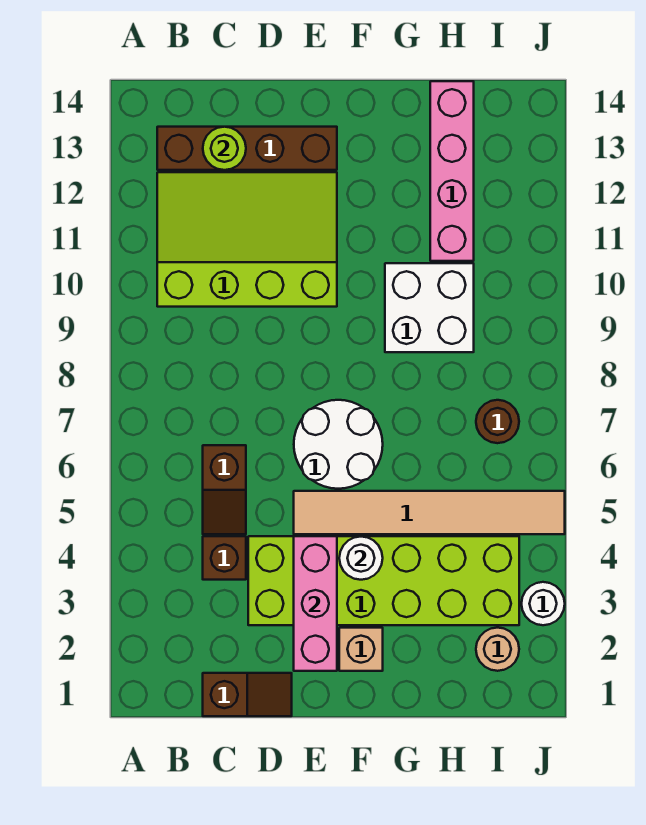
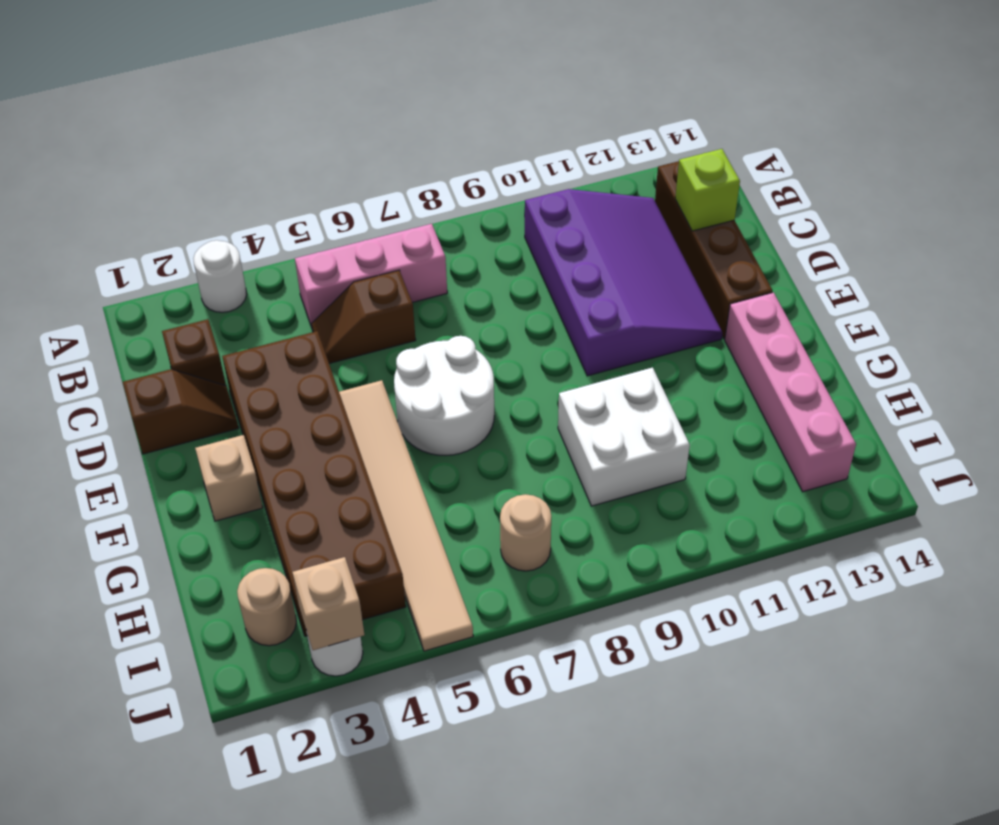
lime slope B10:E12 level 1 top 10 -> purple slope B10:E12 level 1 top 10
brown slope C1:D1 level 1 top C -> brown slope D1:D2 level 1 top 1
brown brick C4 level 1 -> brown brick C2 level 1
lime round brick C13 level 2 -> lime brick C13 level 2
lime brick D3:I4 level 1 -> brown brick D3:I4 level 1
pink brick E2:E4 level 2 -> pink brick B5:B7 level 1
white round brick F4 level 2 -> white round brick A3 level 1
pink brick H11:H14 level 1 -> pink brick F13:I13 level 1
brown round brick I7 level 1 -> tan round brick I7 level 1
none -> tan brick J3 level 2

